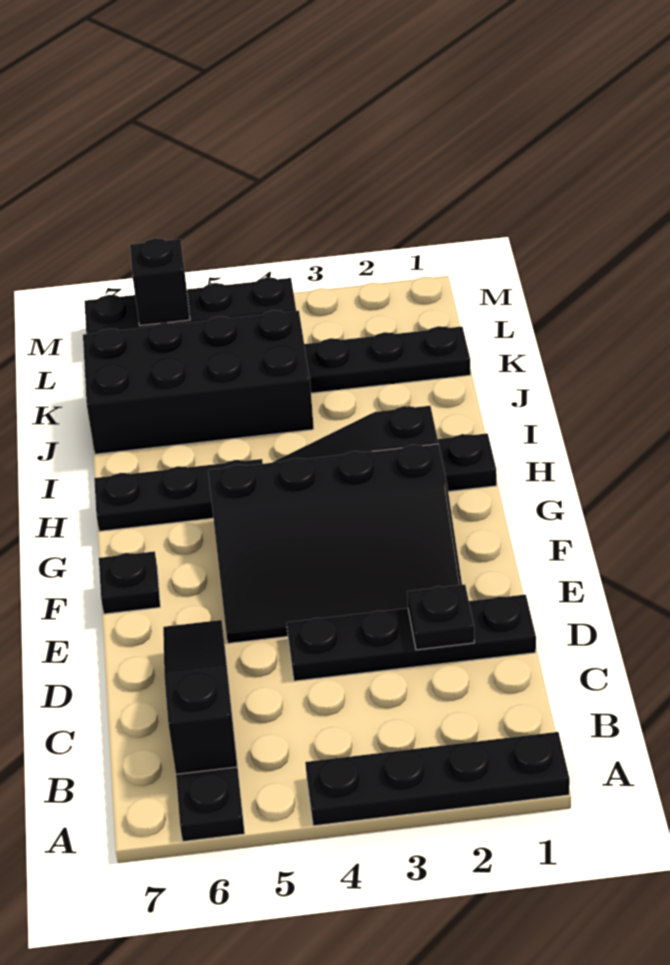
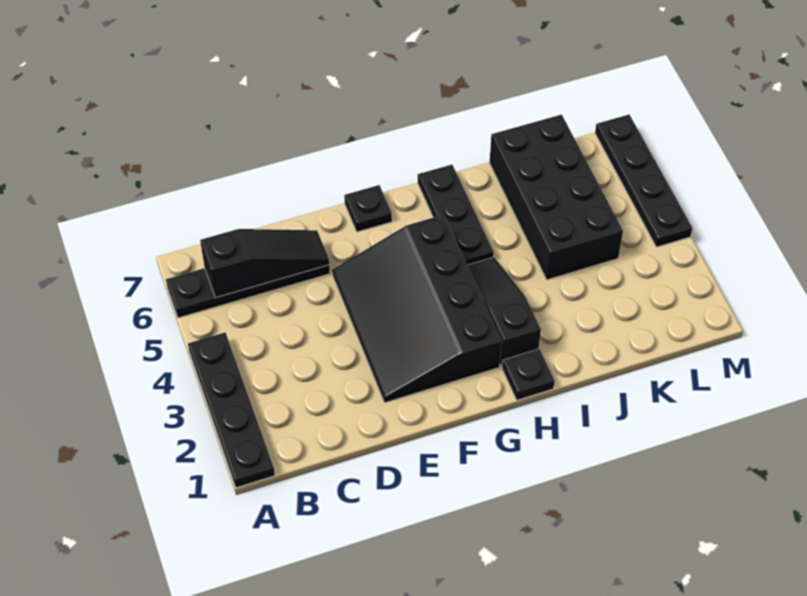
black plate D1:D4 level 1 -> none
black plate D2 level 2 -> none
black plate K1:K3 level 1 -> none
black brick M6 level 2 -> none

